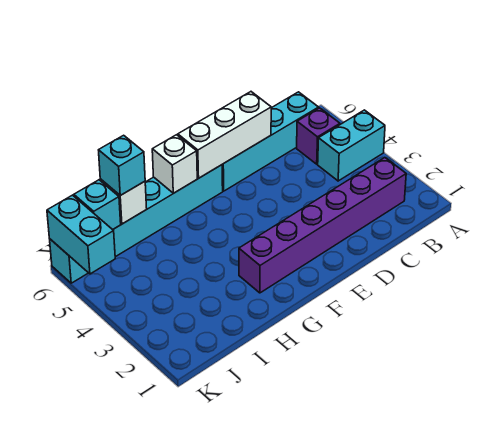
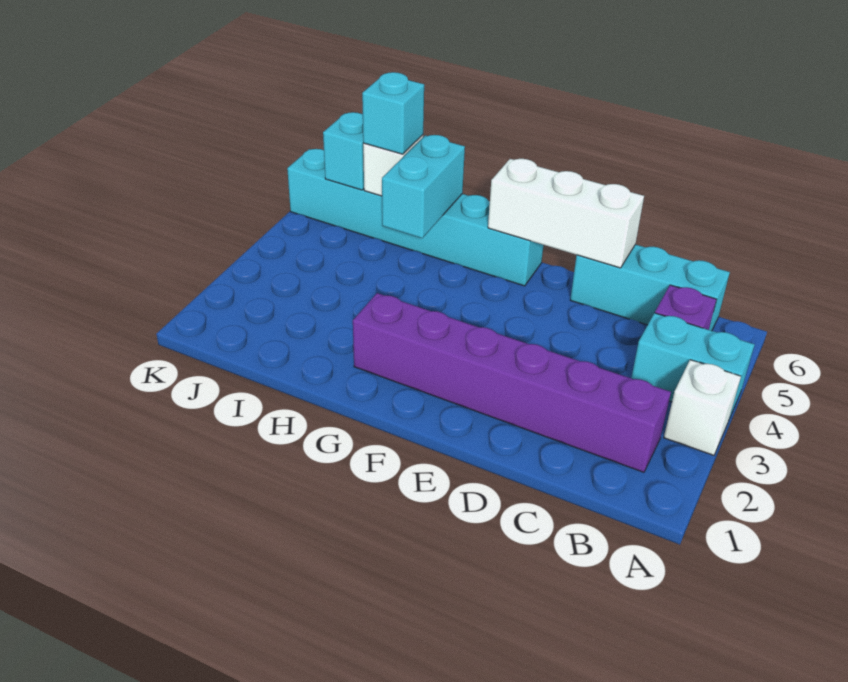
cyan brick B6:E6 level 1 -> cyan brick B6:D6 level 1
white brick G6 level 2 -> white brick A3 level 1
cyan brick K5:K6 level 2 -> cyan brick H5:H6 level 2

